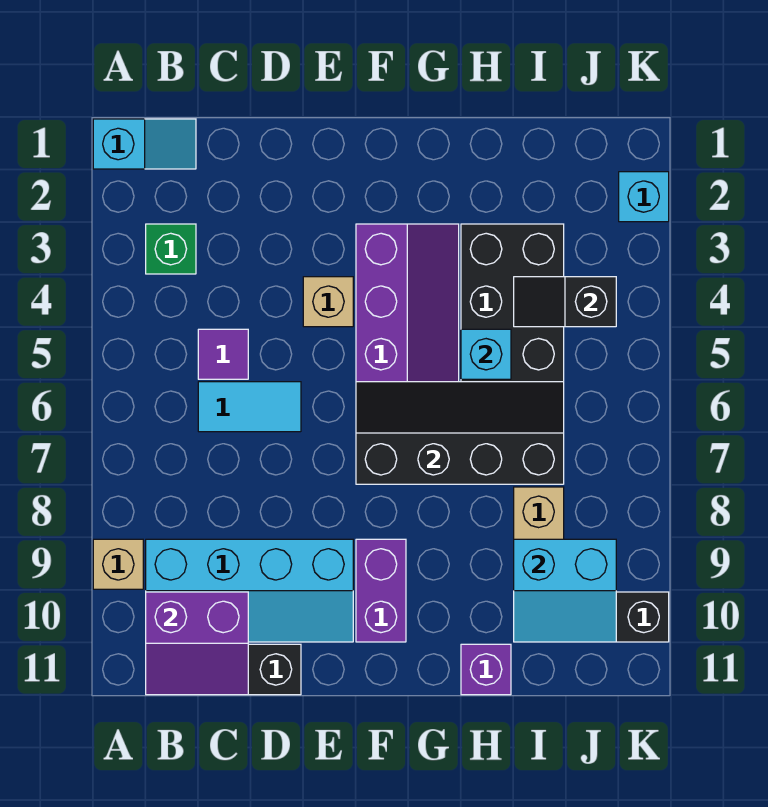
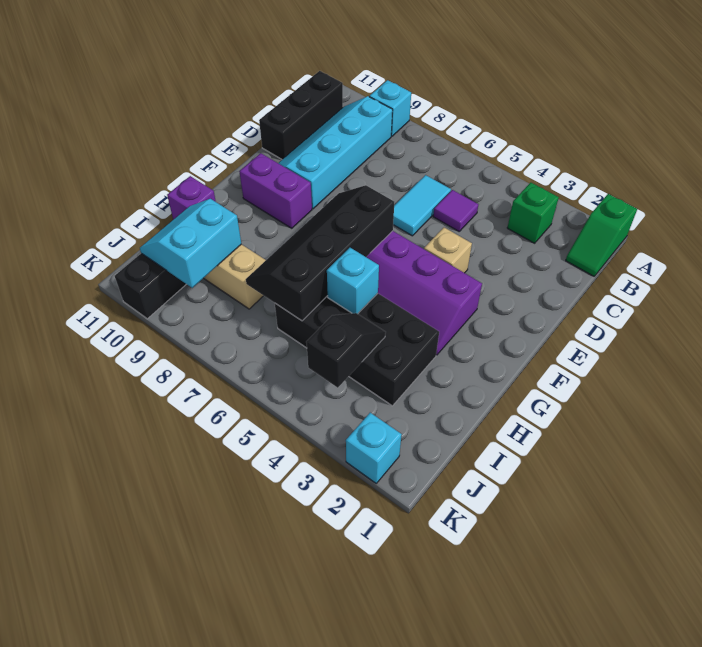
cyan slope A1:B1 level 1 top A -> green slope A1:B1 level 1 top A
tan brick A9 level 1 -> cyan brick A9 level 1
purple slope B10:C11 level 2 top 10 -> none
black slope F6:I7 level 2 top 7 -> black slope F6:I7 level 2 top 6

